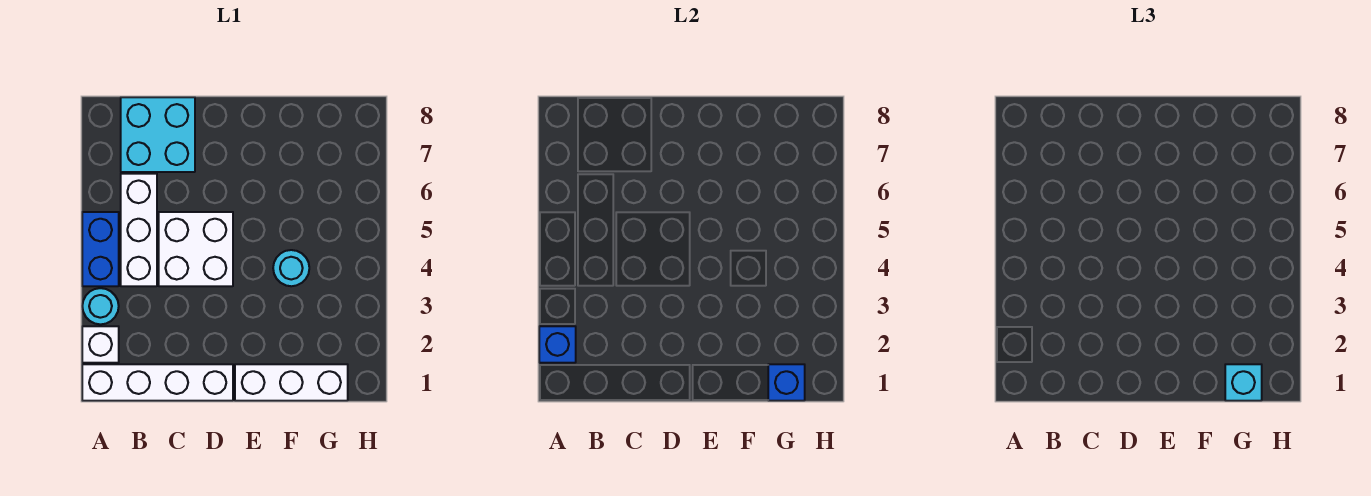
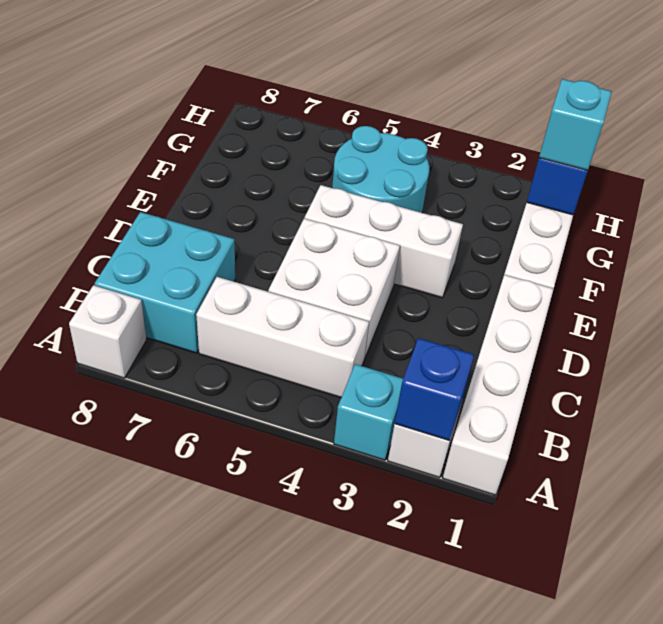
cyan round brick A3 level 1 -> cyan brick A3 level 1
blue brick A4:A5 level 1 -> none
none -> white brick A8 level 1
none -> white brick E3:E5 level 1
cyan round brick F4 level 1 -> cyan round brick F4:G5 level 1

